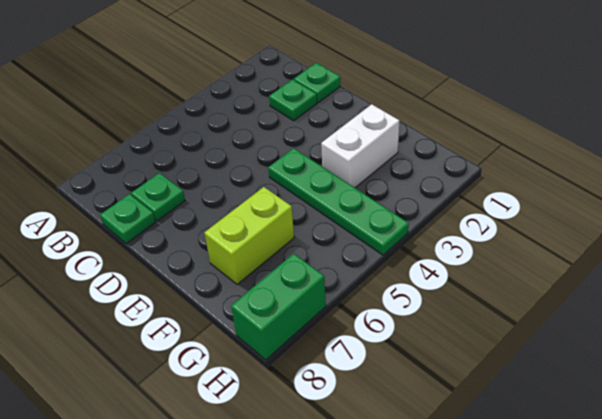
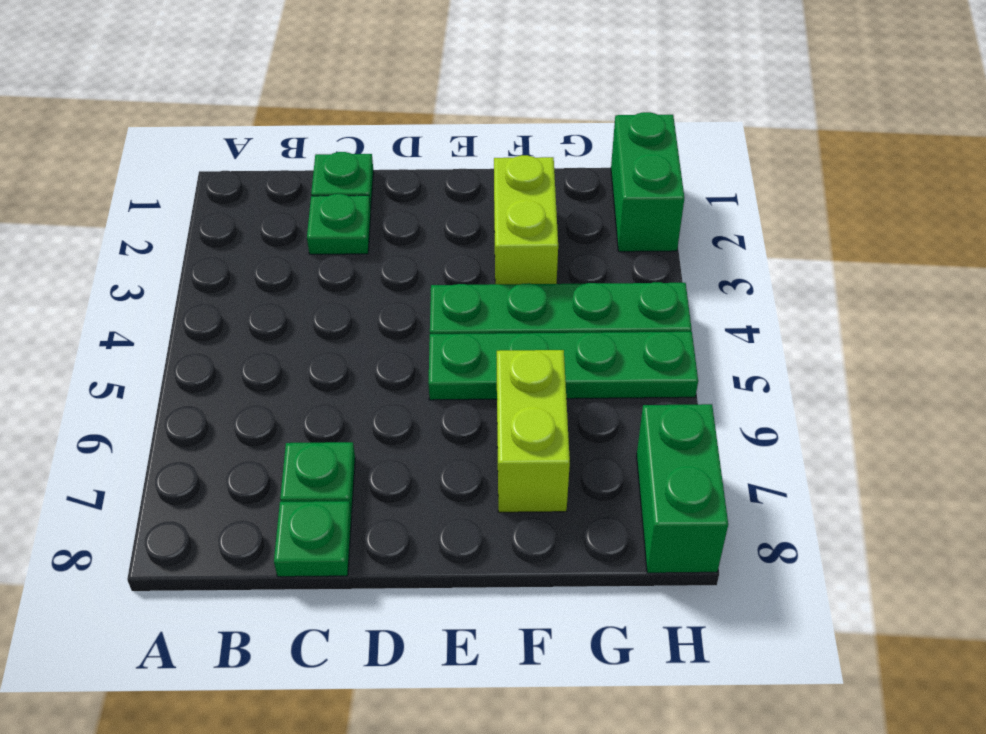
none -> green plate E5:H5 level 1
white brick F2:F3 level 1 -> lime brick F2:F3 level 1
none -> green brick H1:H2 level 1

